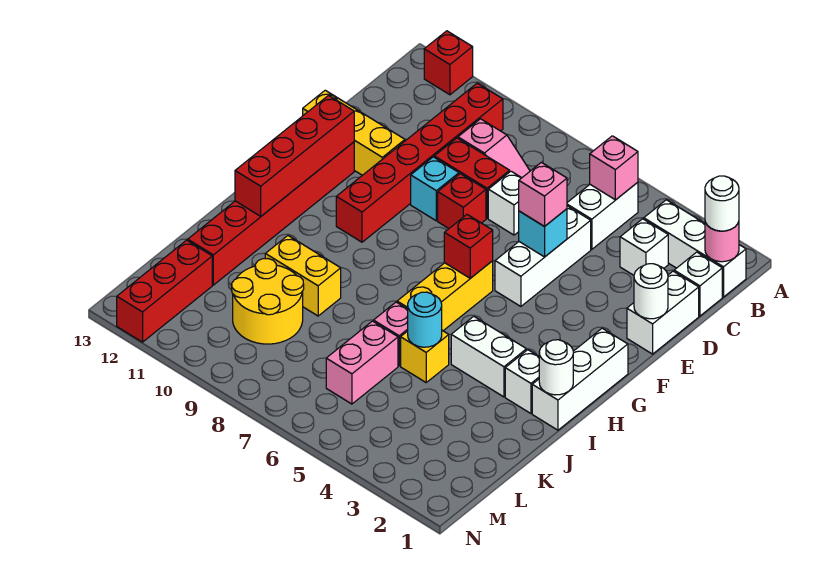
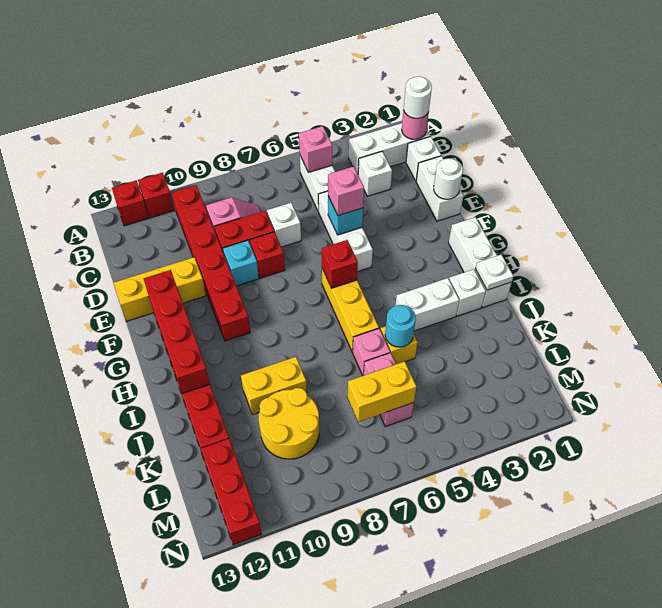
none -> red brick A11 level 1
white round brick I1 level 2 -> white plate I1 level 2
none -> yellow brick L6:L7 level 2

